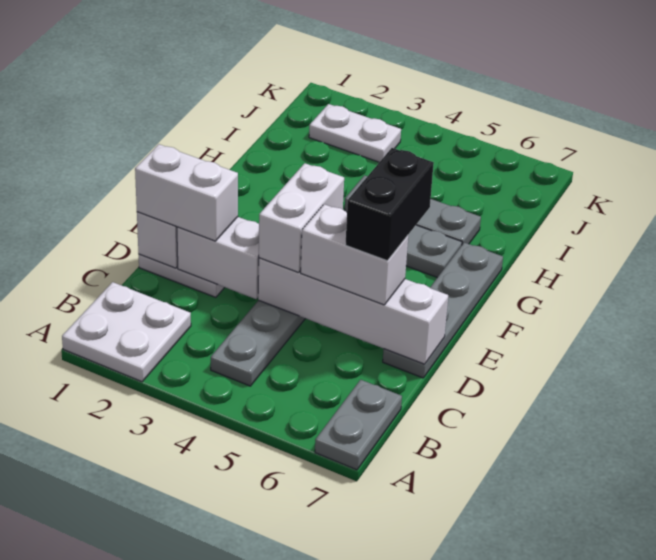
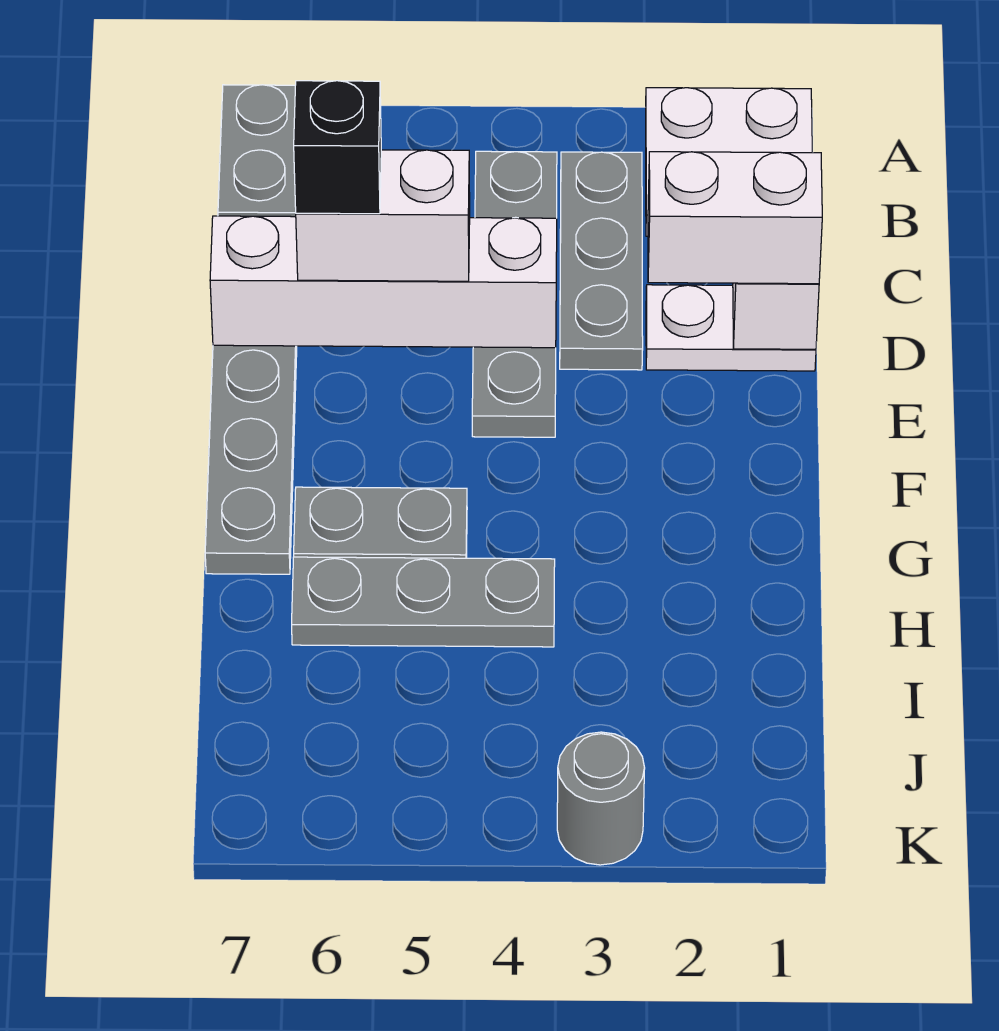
none -> grey plate B3:D3 level 1
white brick D2:D3 level 2 -> none
white brick D4:E4 level 3 -> none
black brick D6:E6 level 4 -> black brick D6 level 4
white plate J2:J3 level 1 -> none
none -> grey round brick K3 level 1

